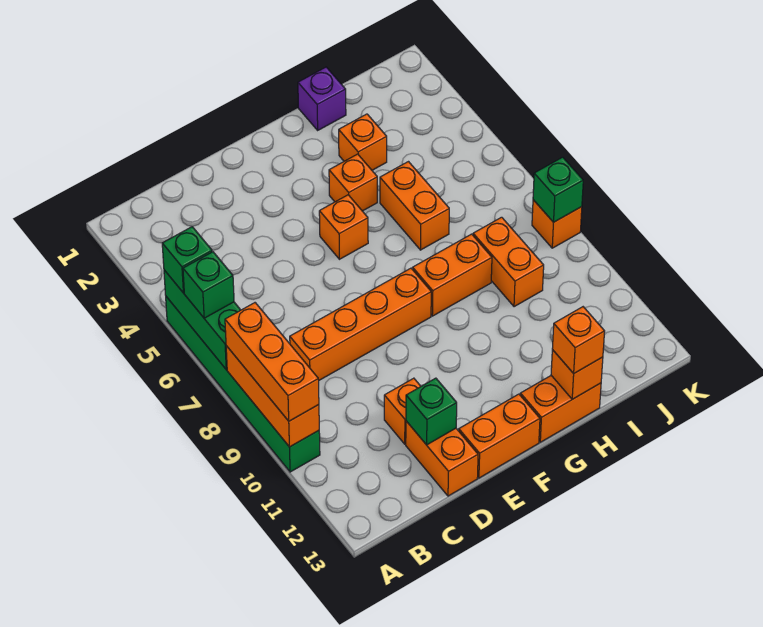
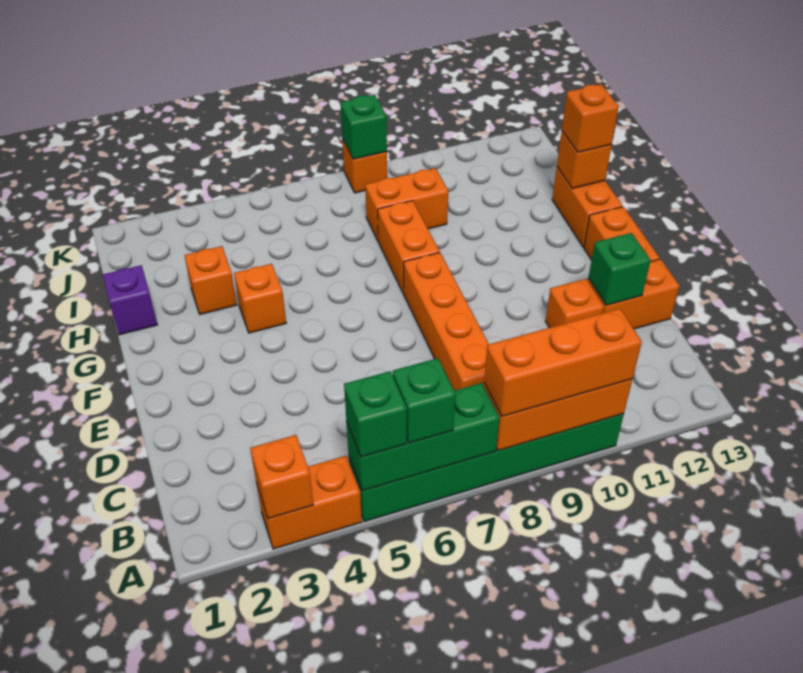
orange brick F5 level 1 -> orange brick A3 level 2
orange brick H5:H6 level 1 -> orange brick A3:A4 level 1

